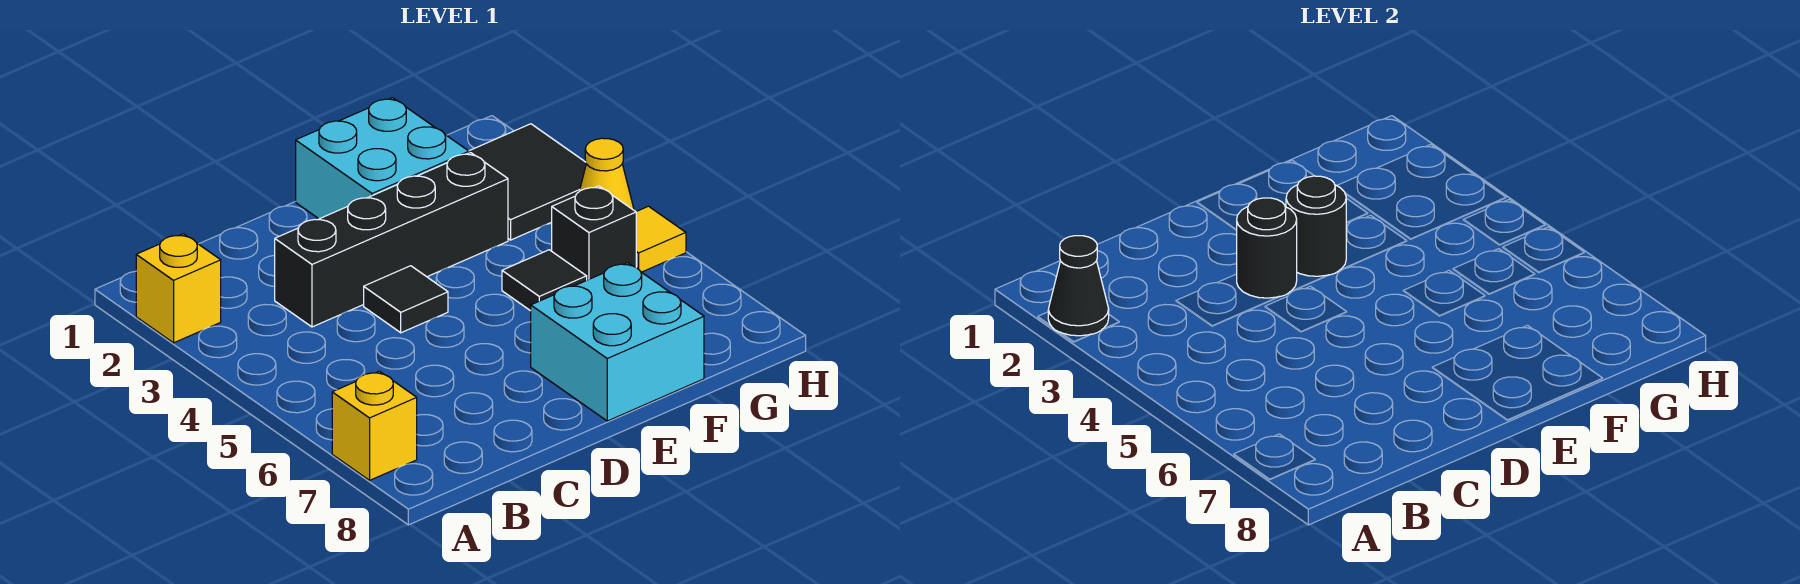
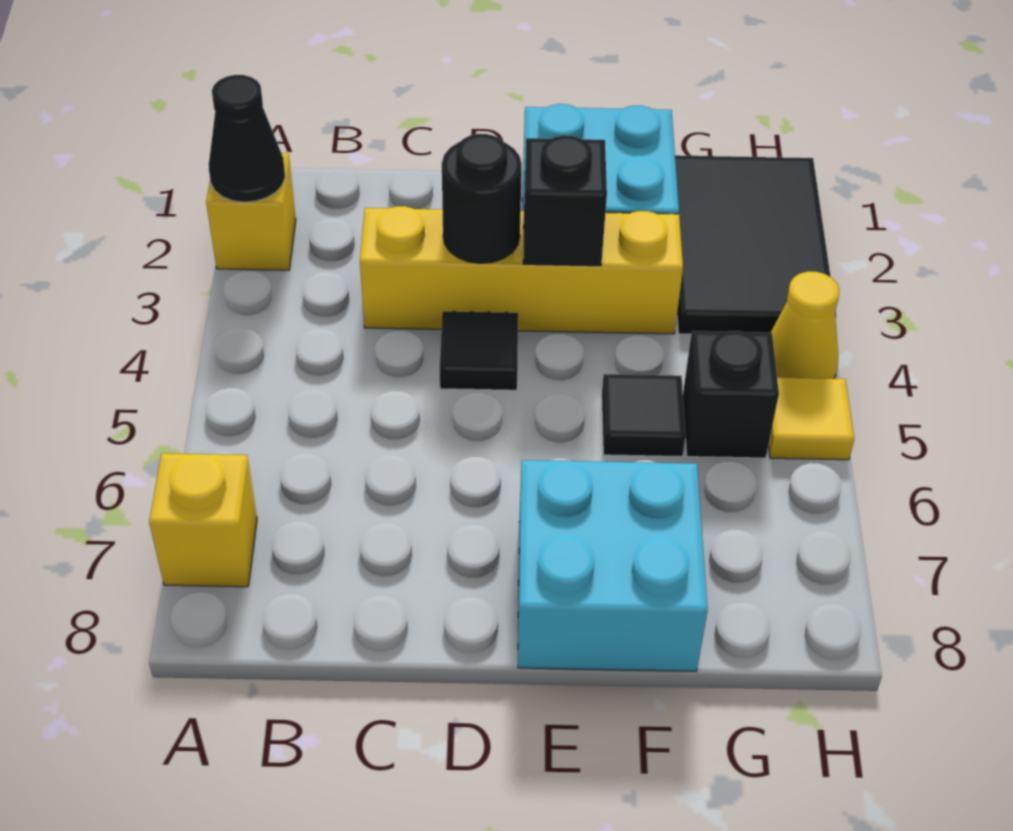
black brick C3:F3 level 1 -> yellow brick C3:F3 level 1
black round brick E3 level 2 -> black brick E3 level 2
black tile G2:H3 level 1 -> black tile G1:H3 level 1

